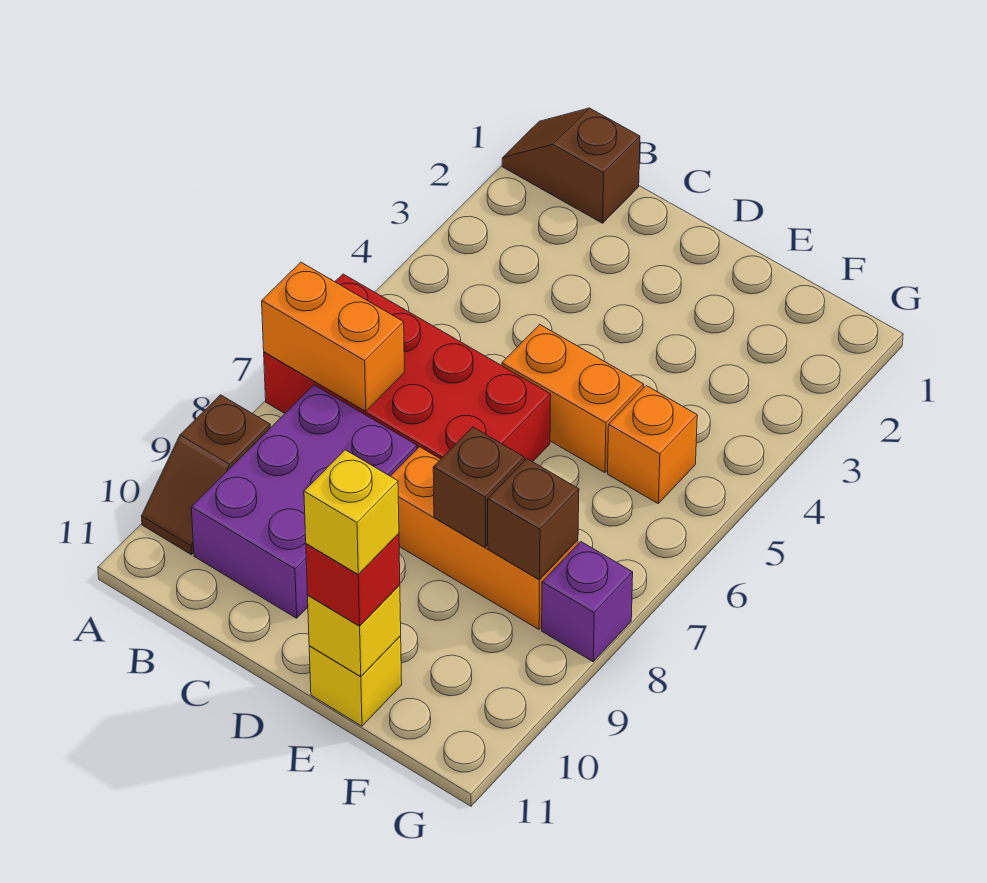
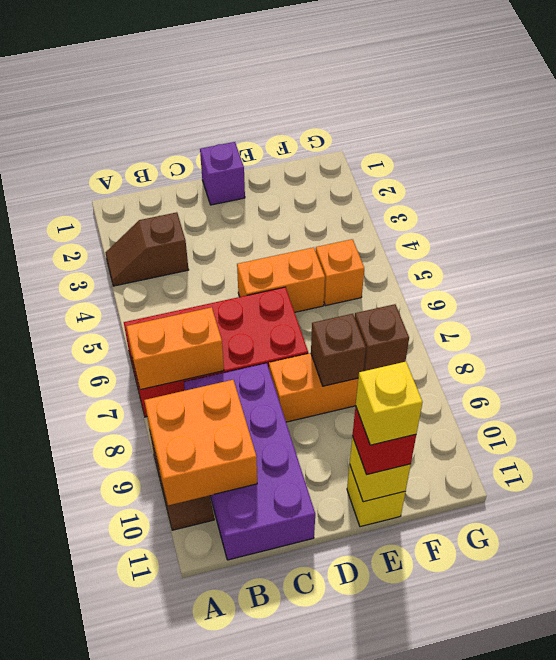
brown slope A1:B1 level 1 top B -> brown slope A3:B3 level 1 top B
none -> orange brick A9:B10 level 2
purple brick B8:C10 level 1 -> purple brick B8:C11 level 1
purple brick G8 level 1 -> purple brick D1 level 1

